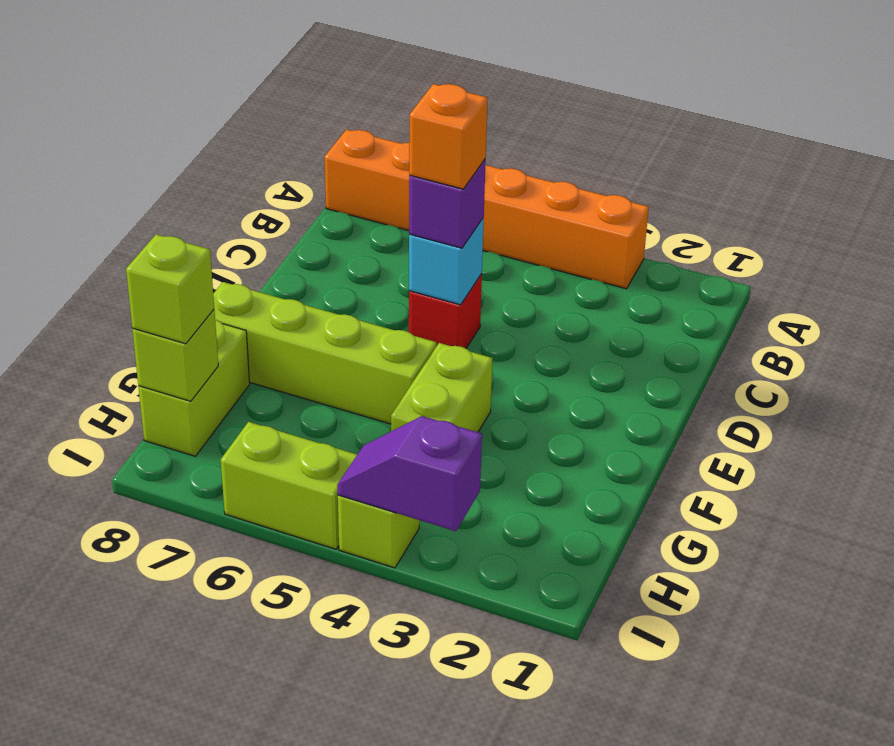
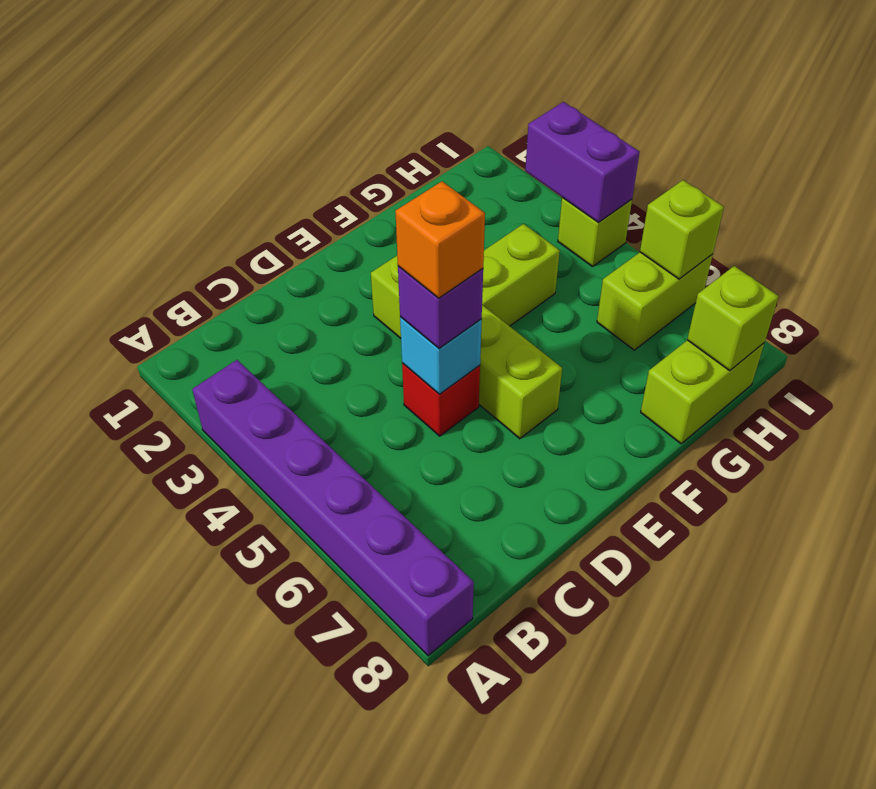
orange brick A3:A8 level 1 -> purple brick A3:A8 level 1
lime brick F5:F8 level 1 -> lime brick E3:E6 level 1
lime brick H8 level 3 -> lime brick I6 level 2
purple slope I3:I4 level 2 top 3 -> purple brick I3:I4 level 2
lime brick I5:I6 level 1 -> lime brick H6:I6 level 1

